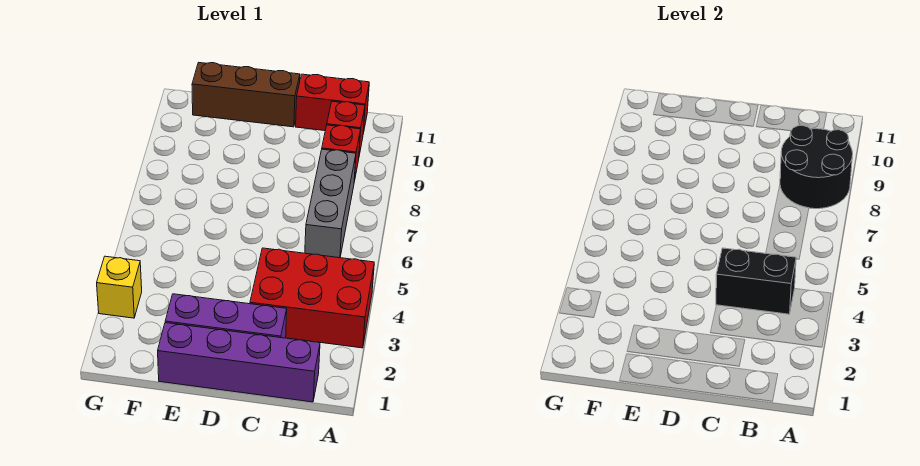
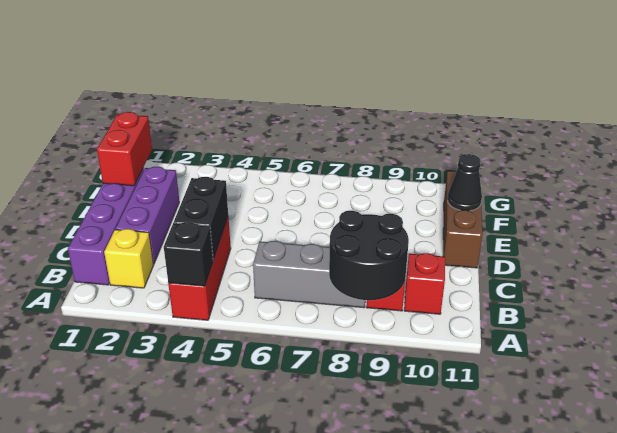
red brick A3:C4 level 1 -> red brick A4:C4 level 1
none -> black brick A4 level 2
red brick B11:C11 level 1 -> red brick E1:F1 level 2
none -> black cone E11 level 2
yellow brick G3 level 1 -> yellow brick B2 level 1

